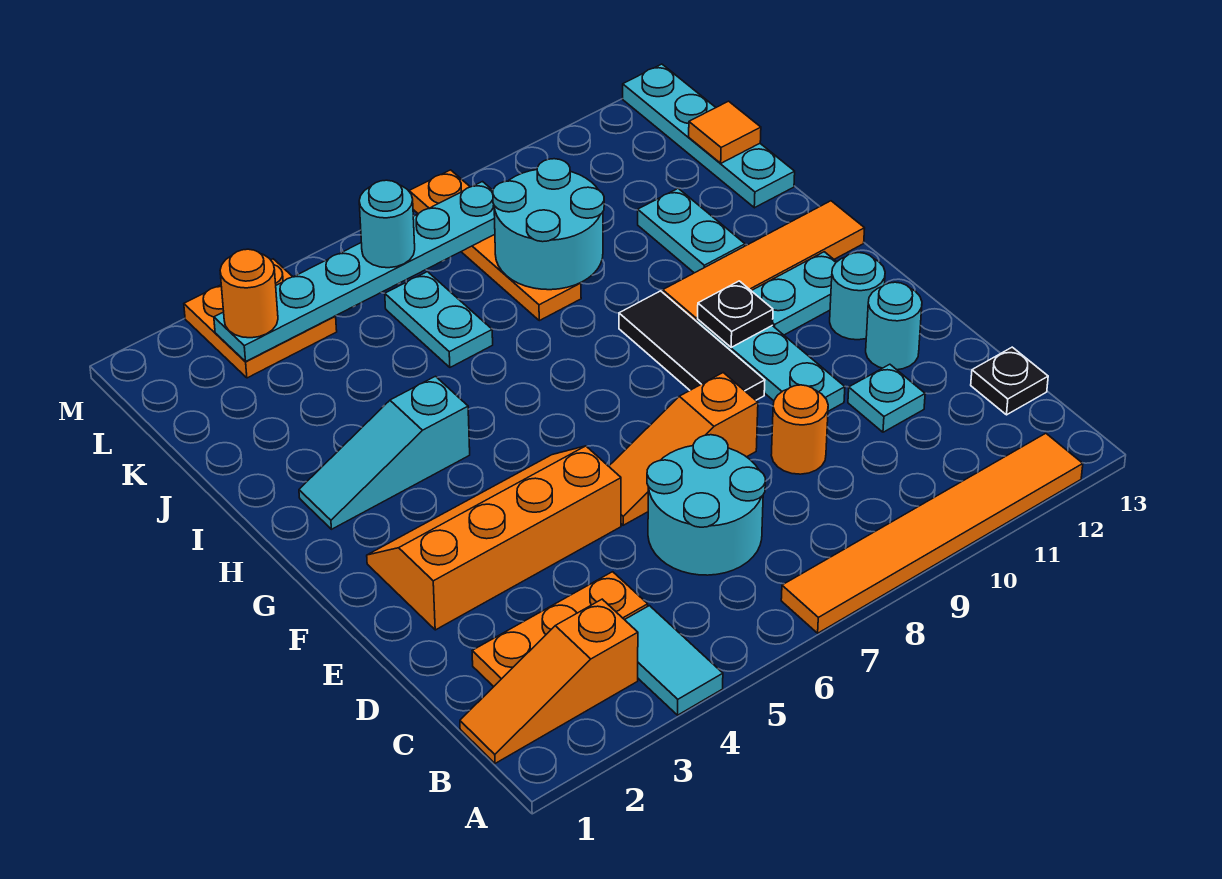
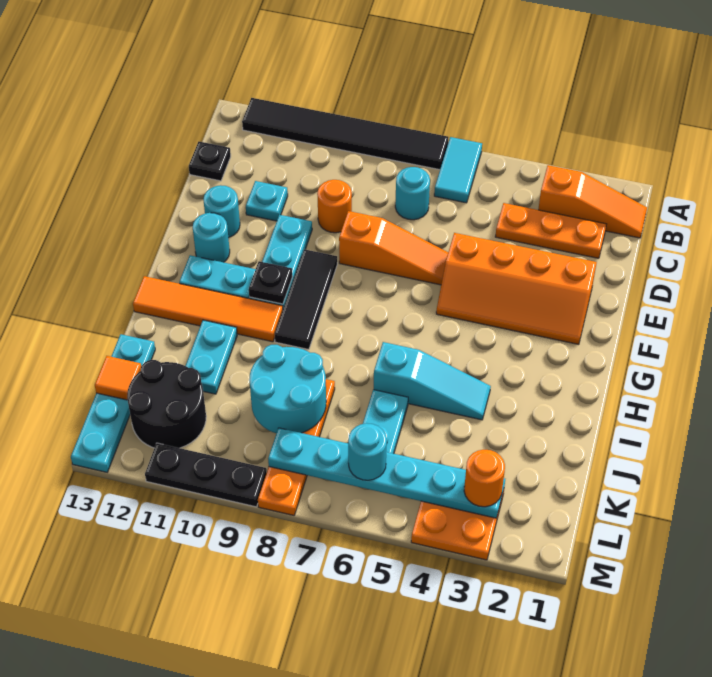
cyan tile A4:B4 level 1 -> cyan tile A6:B6 level 1
orange tile A7:A12 level 1 -> black tile A7:A12 level 1
cyan round brick C6:D7 level 1 -> cyan round brick C7 level 1
cyan slope H2:H4 level 1 top 4 -> cyan slope I4:I6 level 1 top 6
none -> black round brick K11:L12 level 1
none -> black plate M9:M11 level 1

